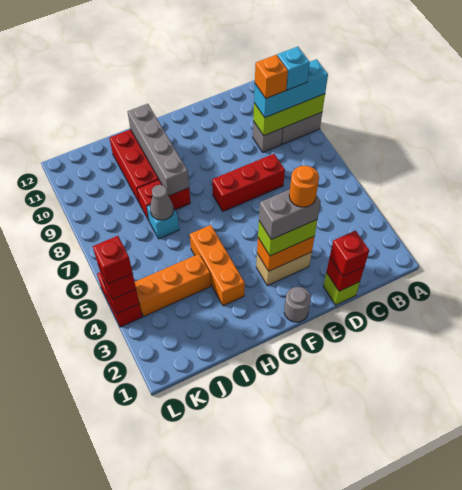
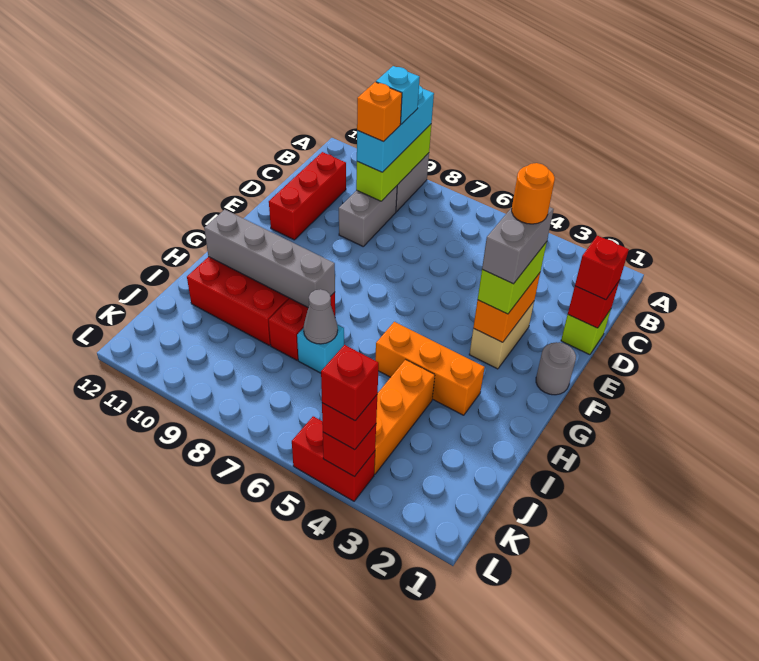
grey brick C9 level 1 -> grey brick C9:D9 level 1
red brick D7:F7 level 1 -> red brick C11:E11 level 1

